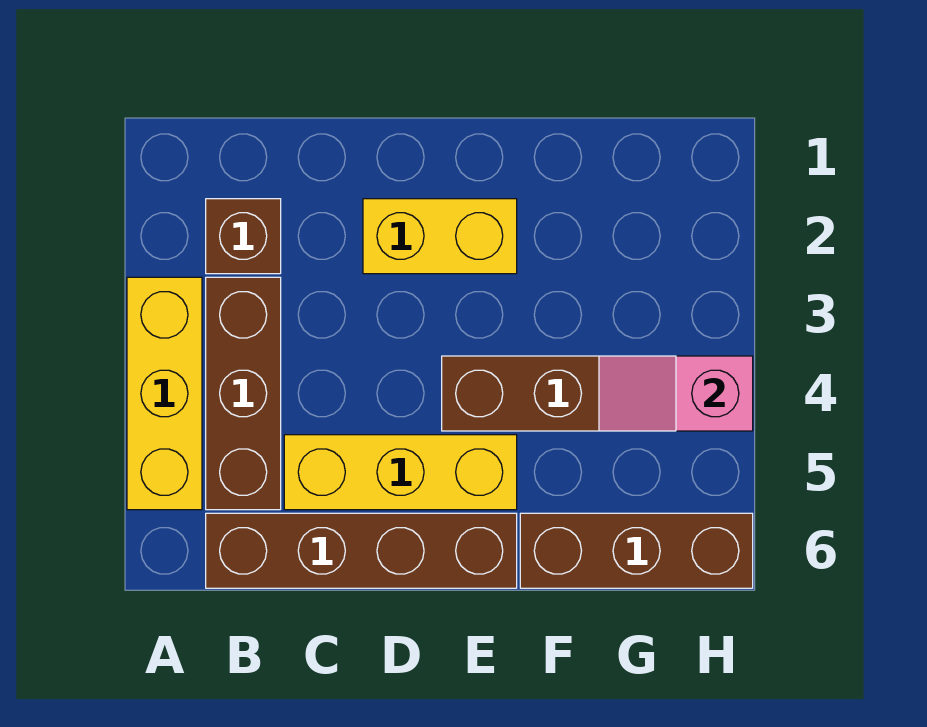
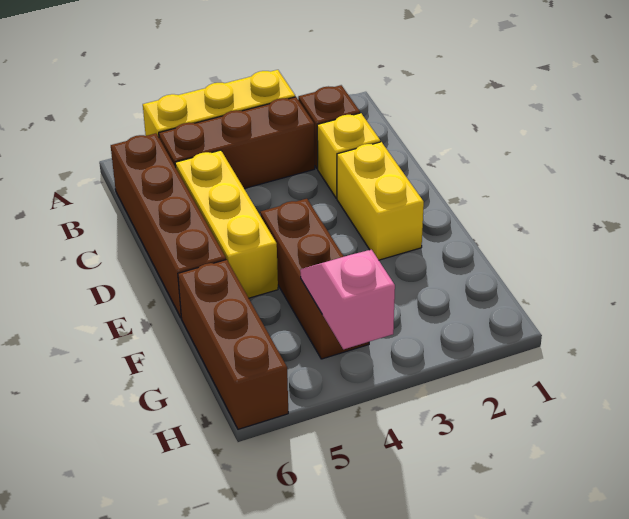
none -> yellow brick C2 level 1

